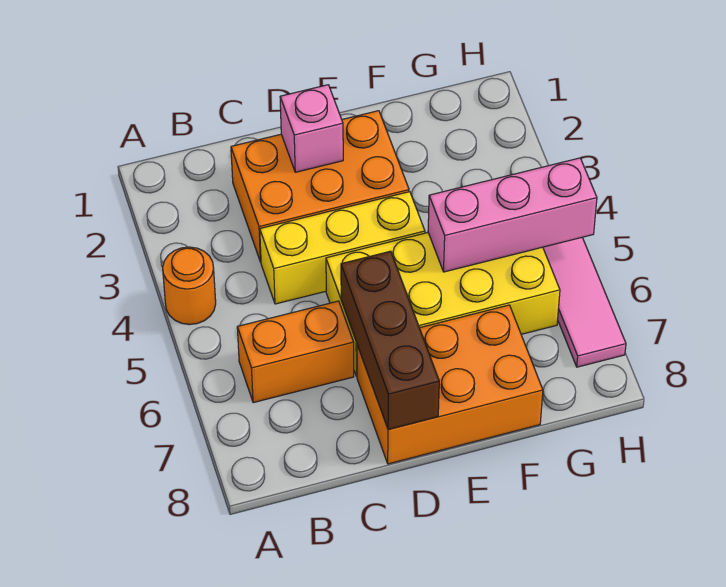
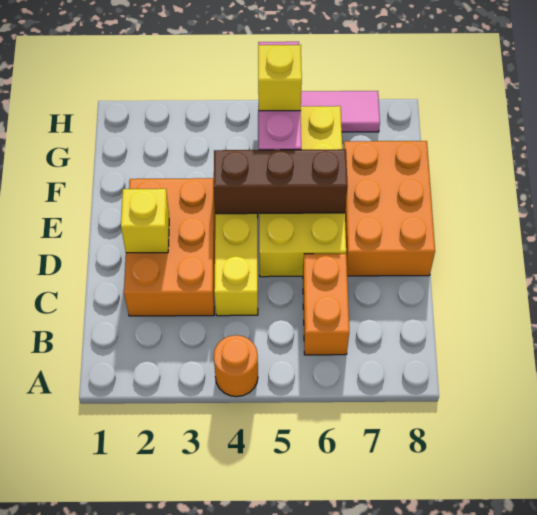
pink brick D2 level 2 -> yellow brick D2 level 2
brown brick D6:D8 level 2 -> brown brick E4:E6 level 2
none -> yellow brick G5 level 3

